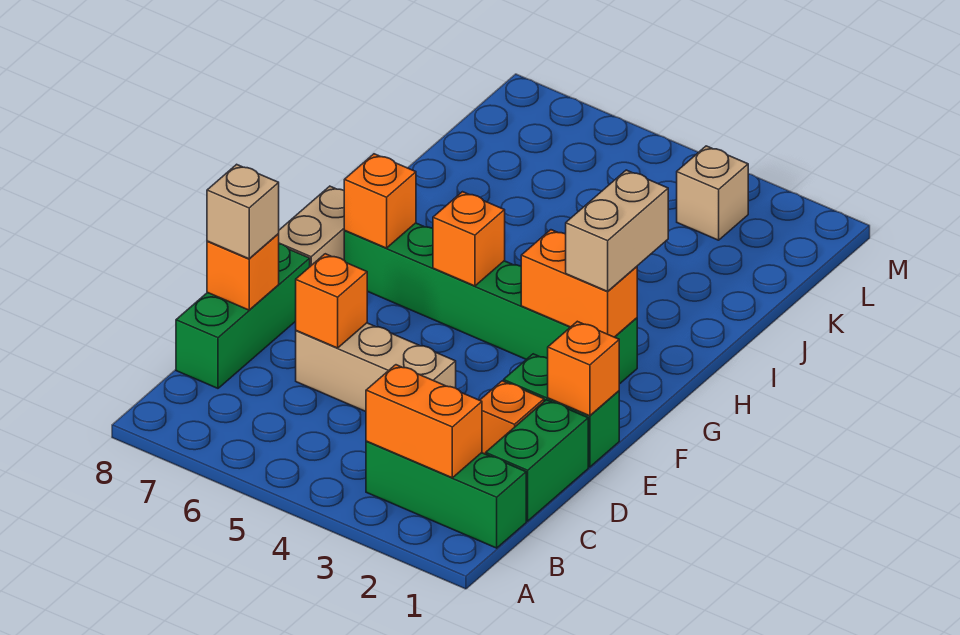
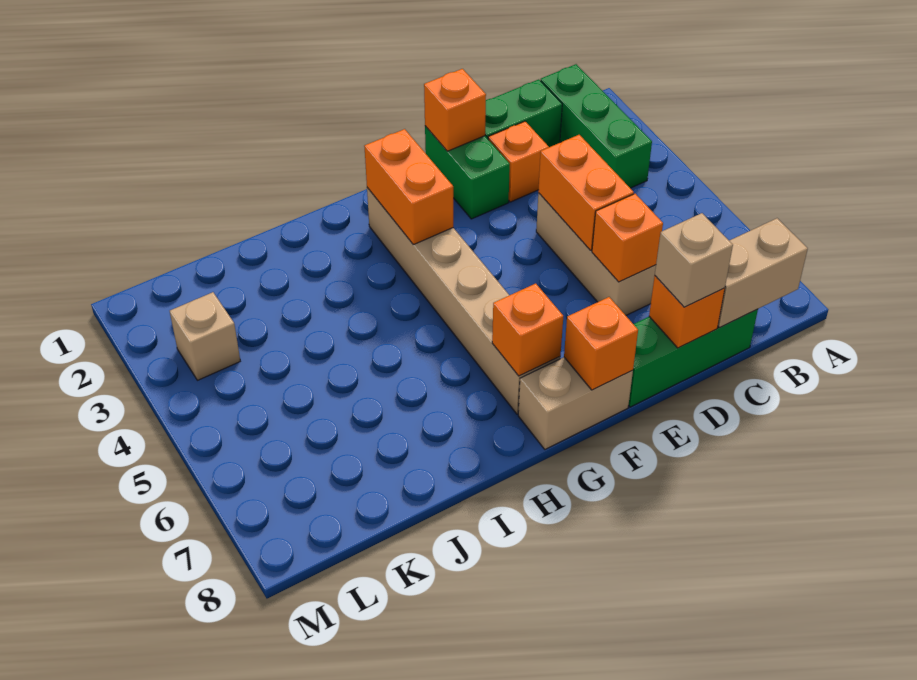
orange brick B2:B3 level 2 -> orange brick D4:D5 level 2
green brick G2:G7 level 1 -> tan brick G2:G7 level 1
tan brick G2:H2 level 3 -> tan brick B8:C8 level 2
orange brick G5 level 2 -> orange brick F8 level 2

